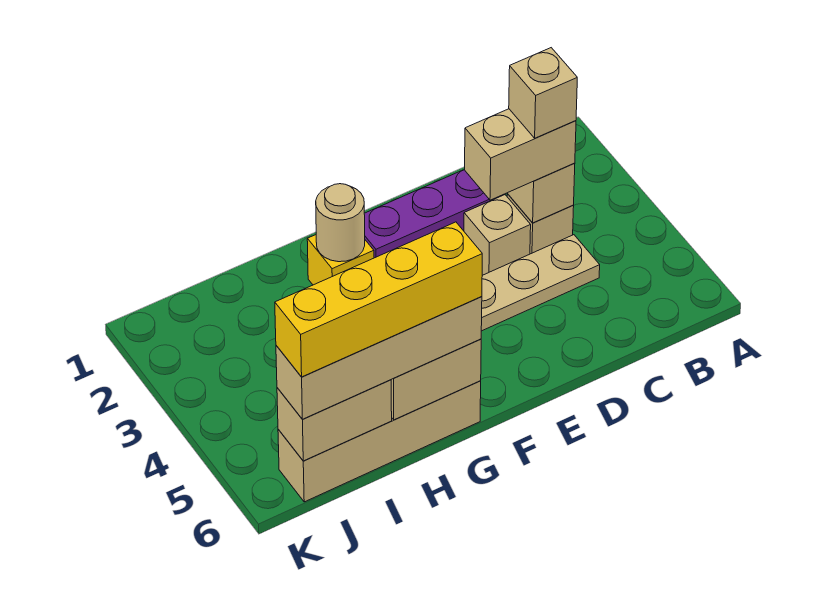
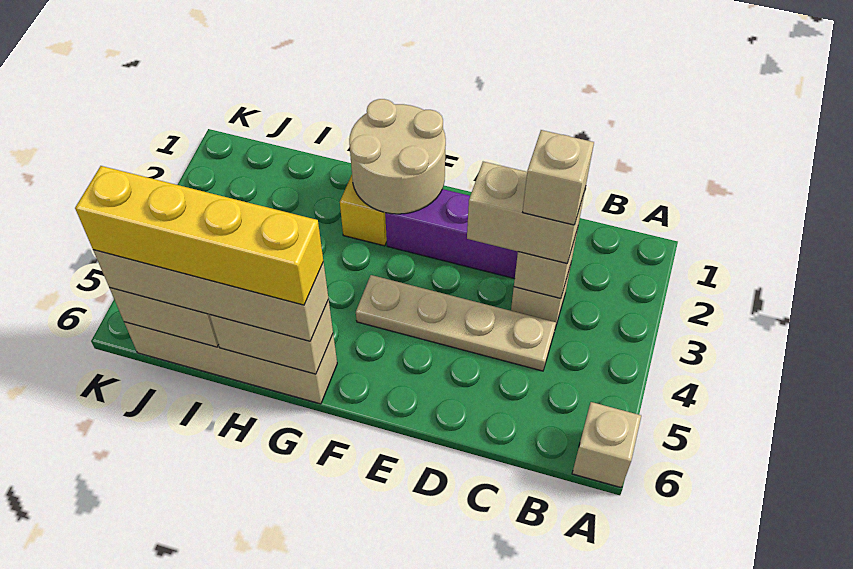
tan brick D3 level 1 -> tan brick A6 level 1
tan round brick G2 level 2 -> tan round brick F1:G2 level 2

